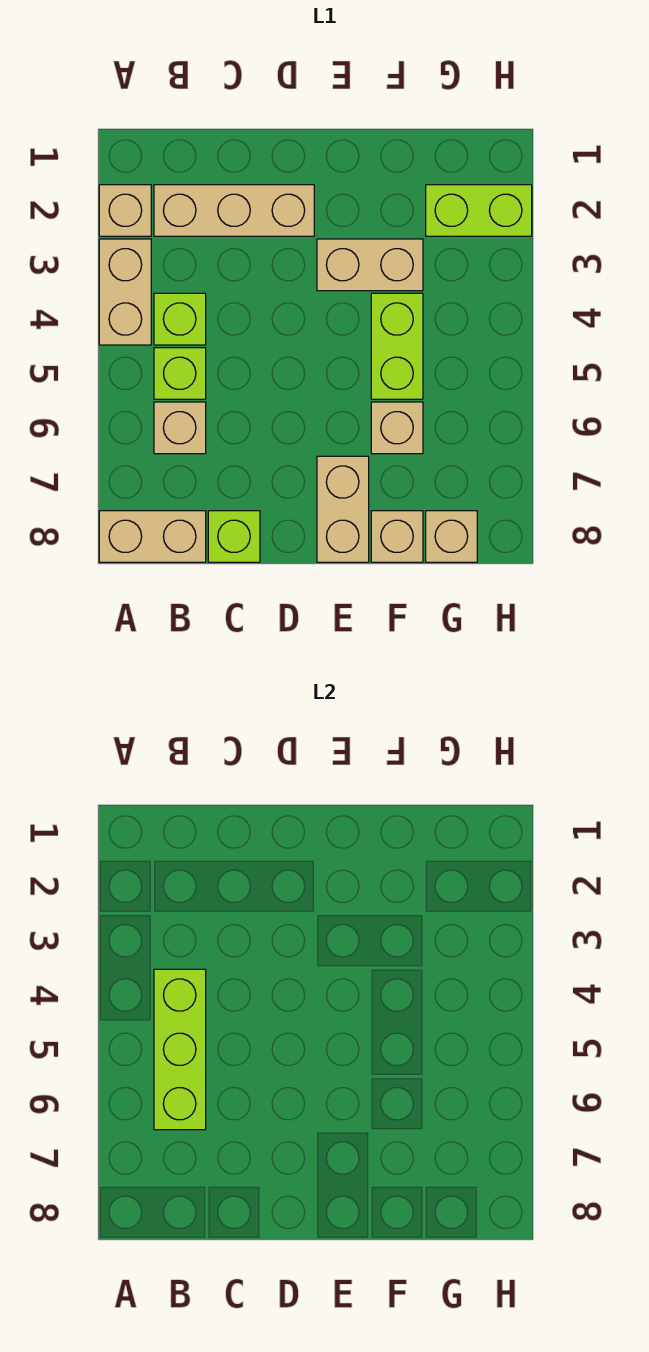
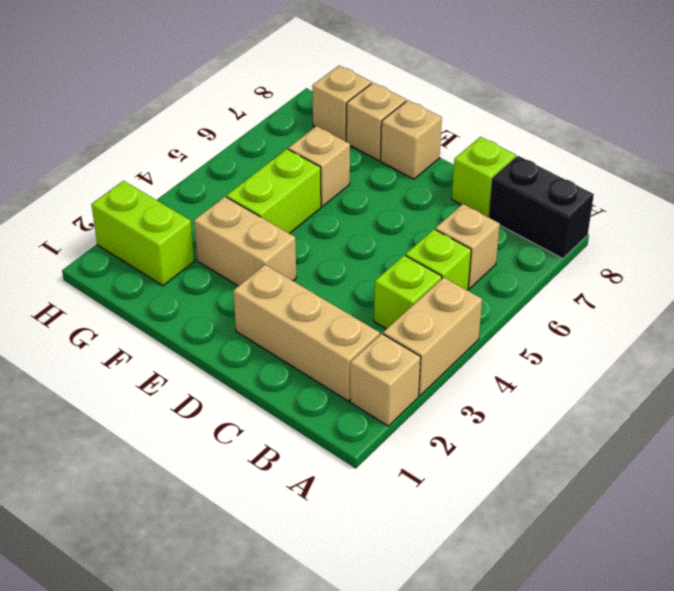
tan brick A8:B8 level 1 -> black brick A8:B8 level 1
lime brick B4:B6 level 2 -> none
tan brick E7:E8 level 1 -> tan brick E8 level 1

